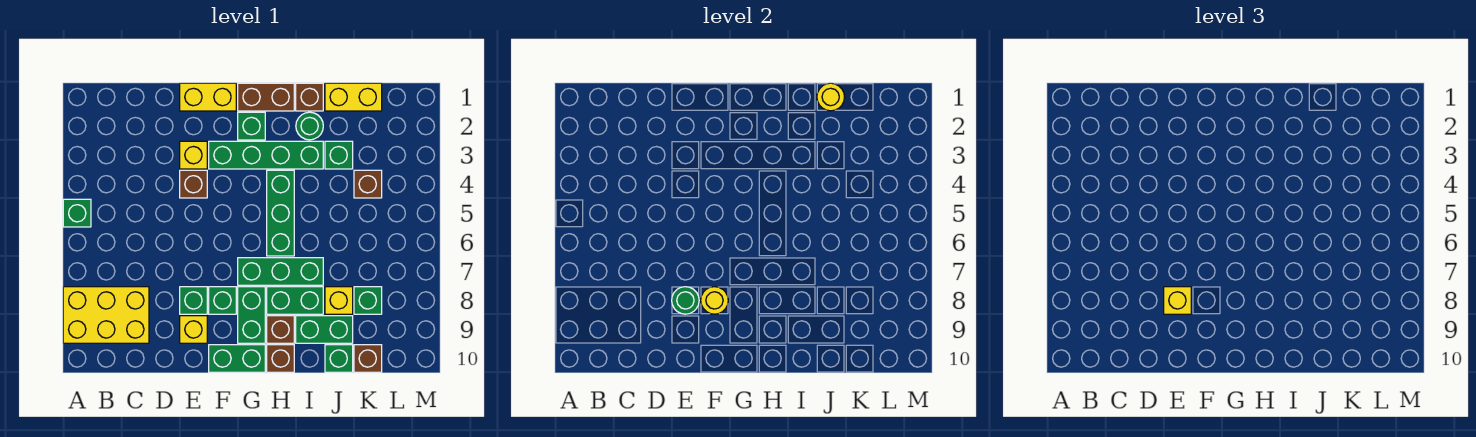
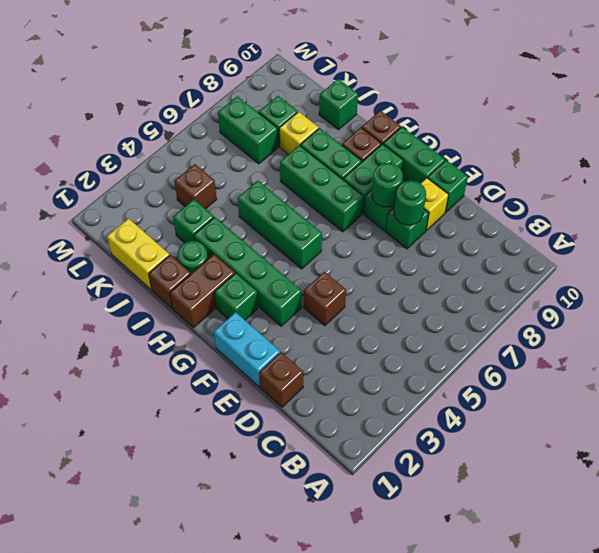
green brick A5 level 1 -> green brick E10 level 1
yellow brick A8:C9 level 1 -> none
yellow brick E1:F1 level 1 -> cyan brick E1:F1 level 1
yellow brick E3 level 1 -> none
yellow brick E8 level 3 -> none
yellow round brick F8 level 2 -> green round brick F8 level 2
brown brick G1:H1 level 1 -> brown brick H1:H2 level 1
green brick H4:H6 level 1 -> green brick G5:I5 level 1
green brick I9:J9 level 1 -> green brick K7:L7 level 1
yellow round brick J1 level 2 -> none
brown brick K10 level 1 -> brown brick D1 level 1

